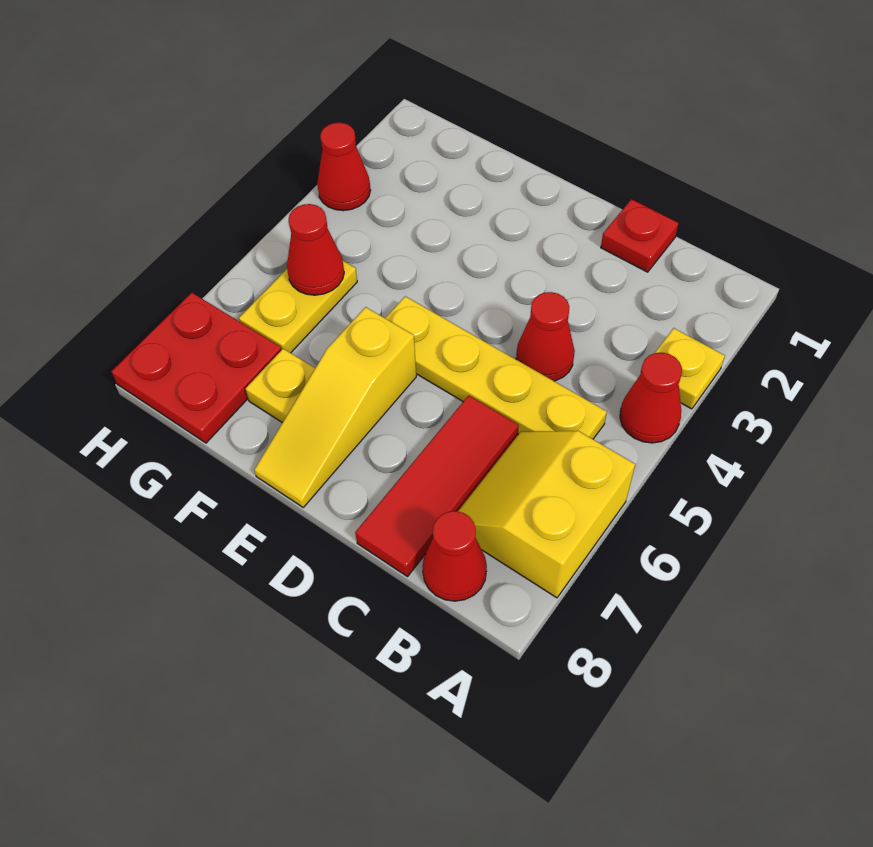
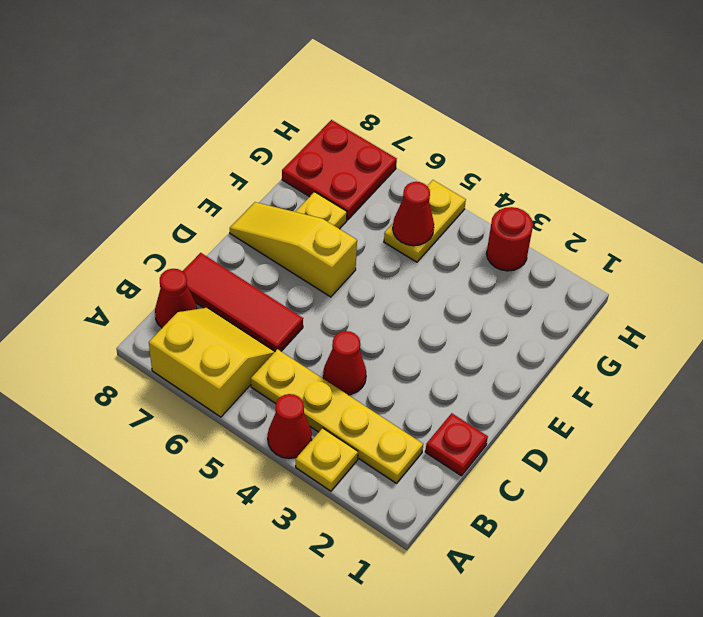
yellow plate B5:E5 level 1 -> yellow plate B2:B5 level 1
yellow plate G5:G6 level 1 -> yellow plate G5:H5 level 1
red cone H3 level 1 -> red round brick H3 level 1

